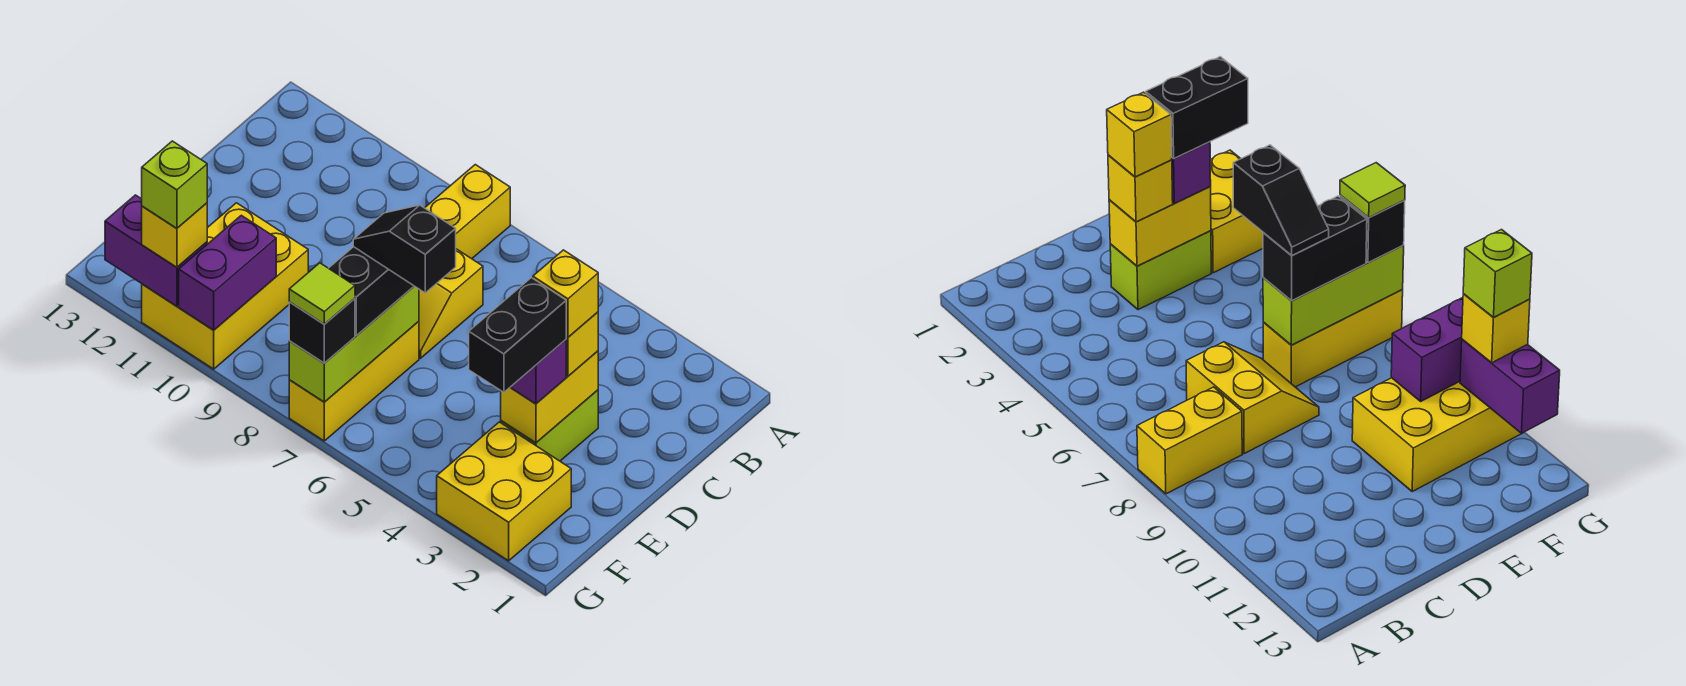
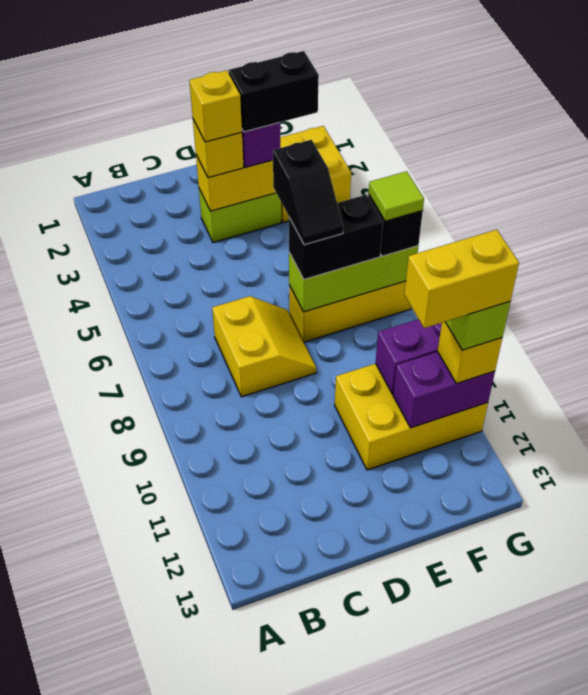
yellow brick A8:B8 level 1 -> yellow brick F11:G11 level 5
purple brick G11:G12 level 2 -> purple brick F11:G11 level 2

